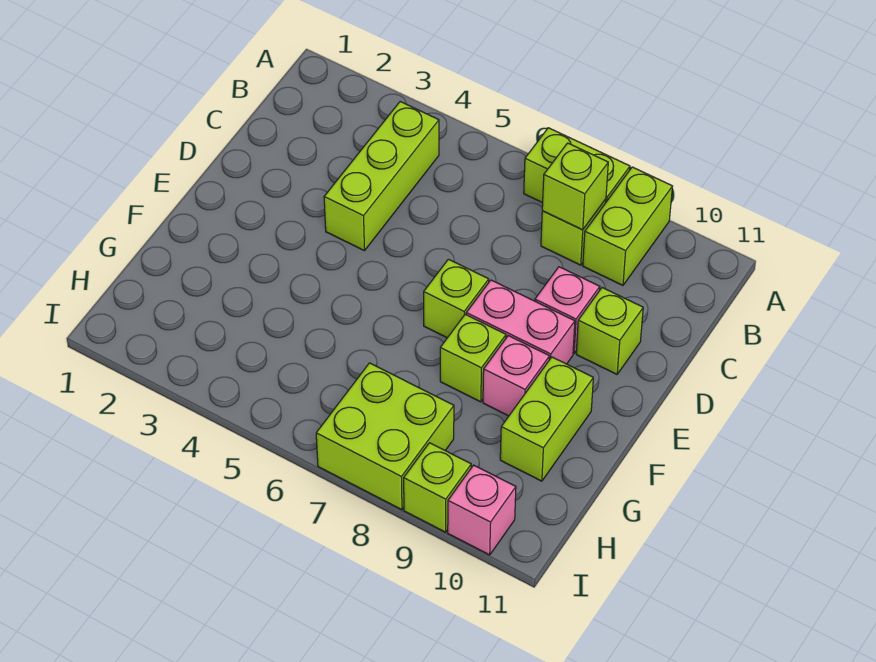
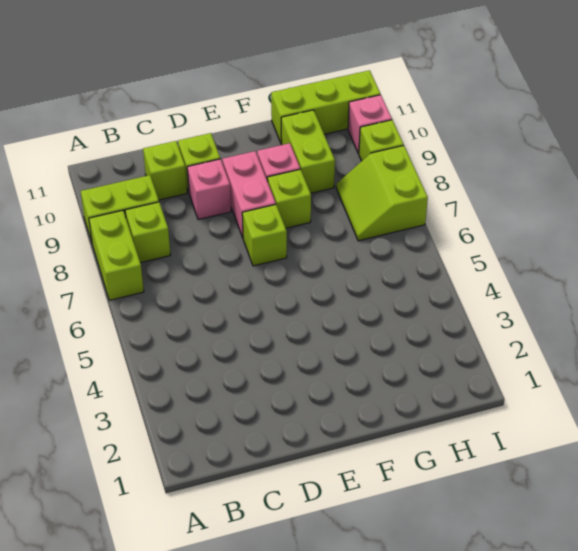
lime brick B4:D4 level 1 -> lime brick G11:I11 level 1
lime brick B8 level 2 -> lime brick C10 level 1
lime brick F10:G10 level 1 -> lime brick G9:G10 level 1
lime brick H7:I8 level 1 -> lime slope H7:I8 level 1 top I

